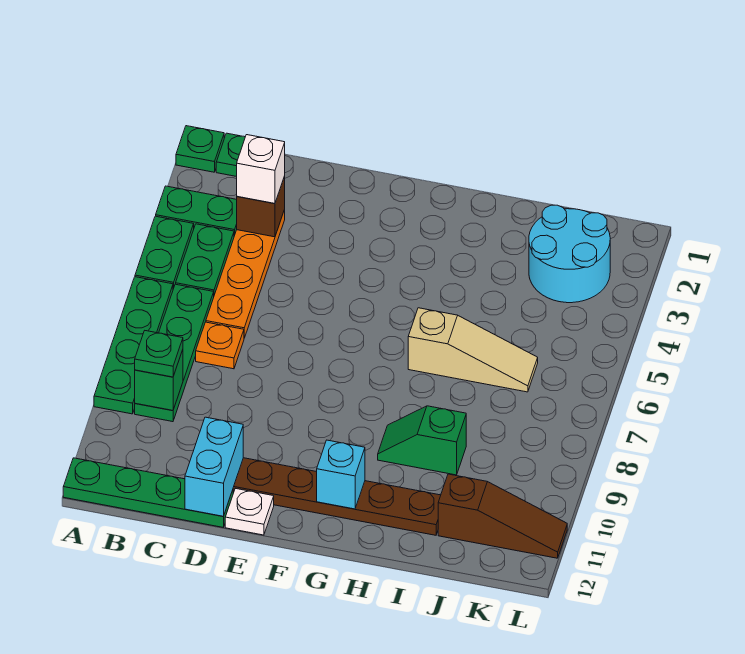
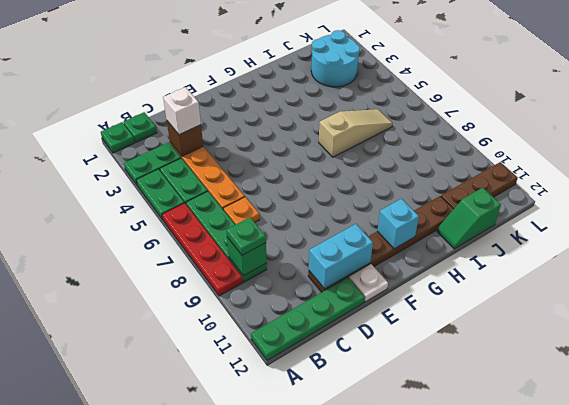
green plate A6:A9 level 1 -> red plate A6:A9 level 1
cyan brick D11:D12 level 2 -> cyan brick D11:E11 level 2
green slope H9:I9 level 1 top I -> green slope I12:J12 level 1 top J
brown slope J11:L11 level 1 top J -> brown plate J11:L11 level 1

